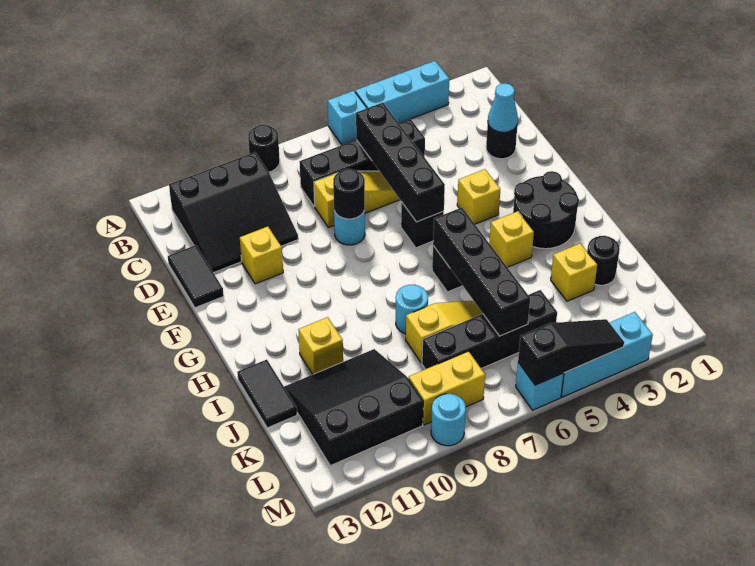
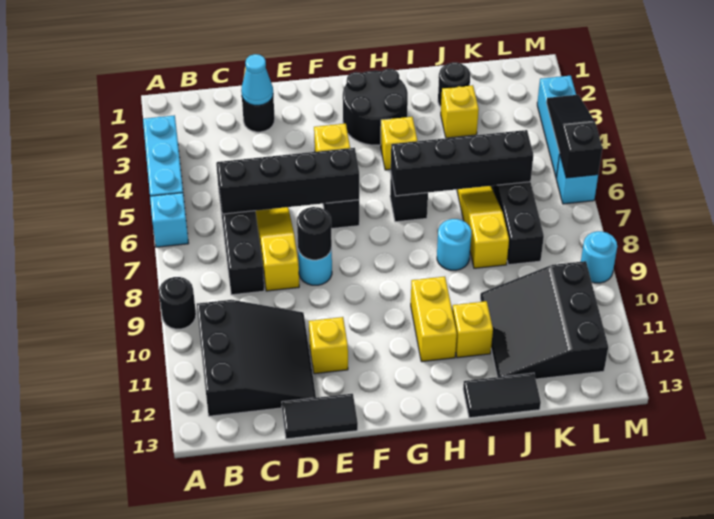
yellow brick L8:L9 level 1 -> yellow brick H10:H11 level 1

